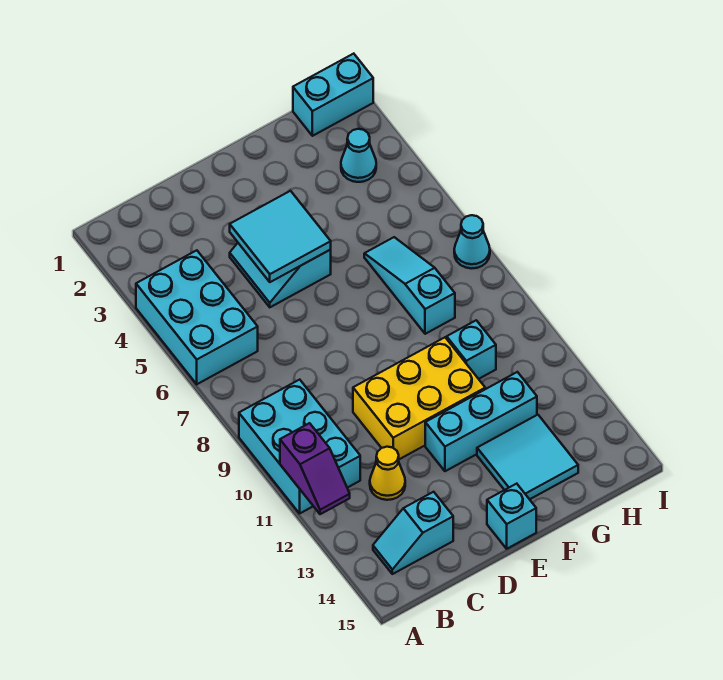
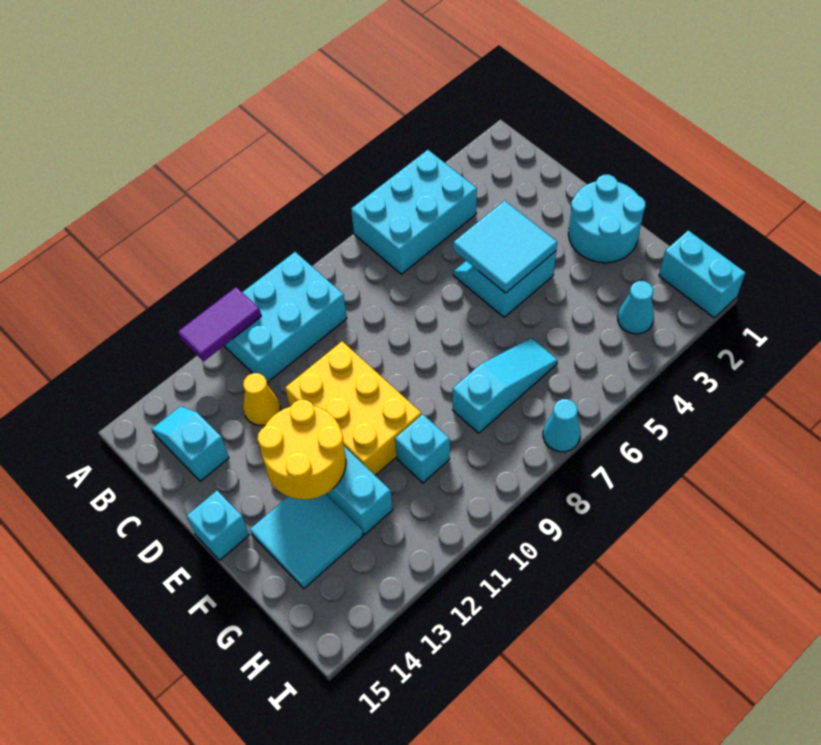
purple slope A11:A12 level 2 top 11 -> purple tile A11:A12 level 2
none -> cyan round brick E1:F2 level 1
none -> yellow round brick E12:F13 level 2

